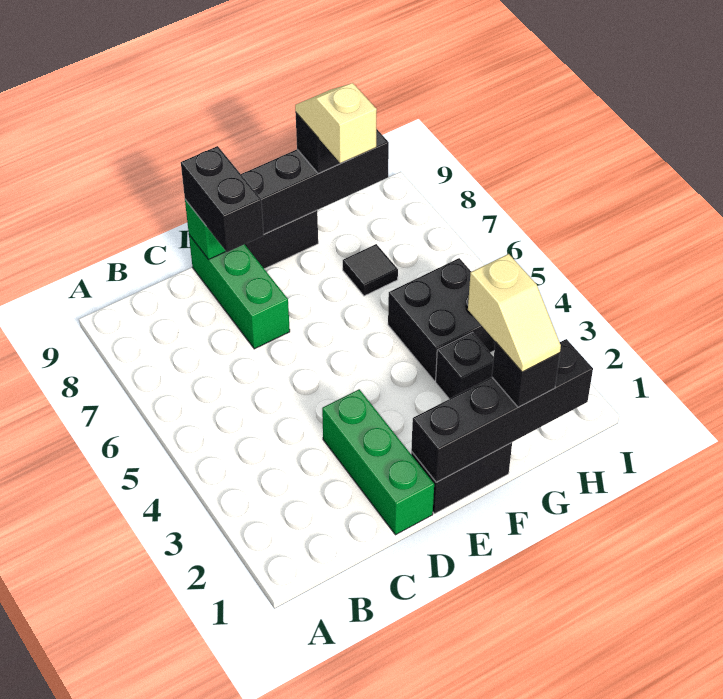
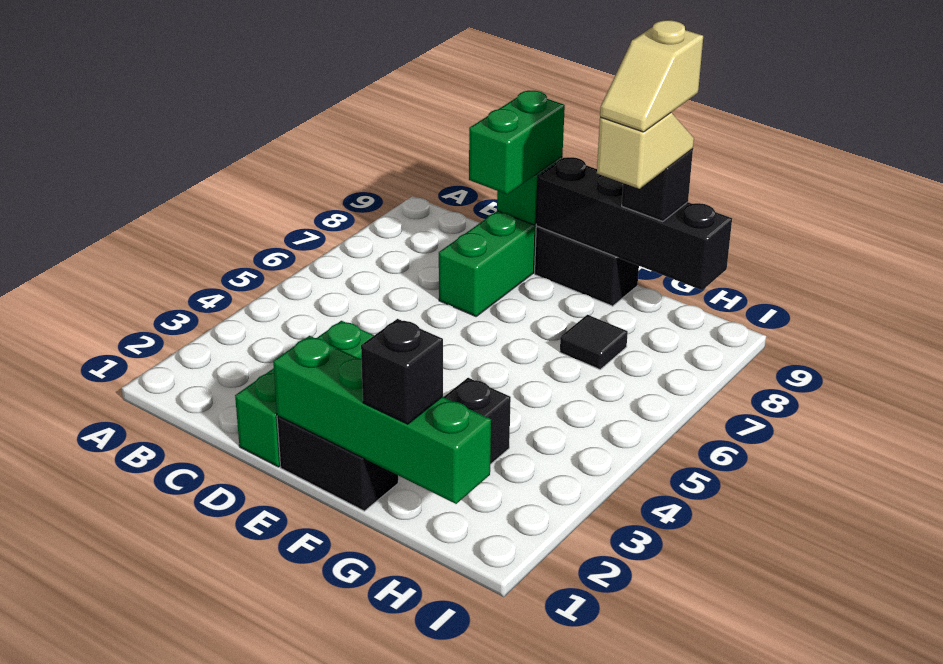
black brick D8:D9 level 3 -> green brick D8:D9 level 3
black brick E1:H1 level 2 -> green brick E1:H1 level 2
tan slope G1:G2 level 4 top 2 -> tan slope G8:G9 level 5 top 9
black brick G4:H5 level 1 -> none

